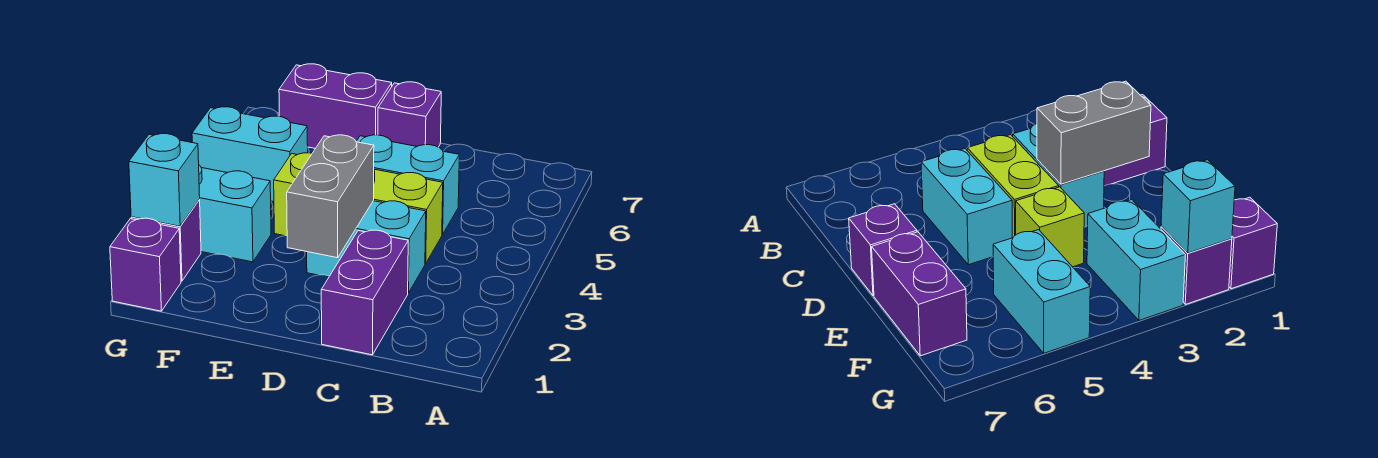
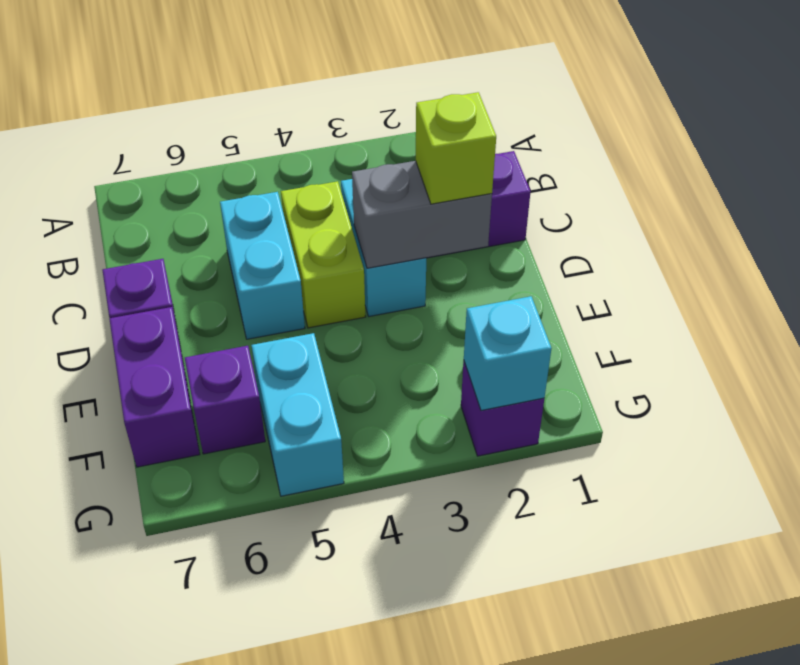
lime brick E4 level 1 -> lime brick D2 level 3
cyan brick F3:G3 level 1 -> none
purple brick G1 level 1 -> purple brick F6 level 1

